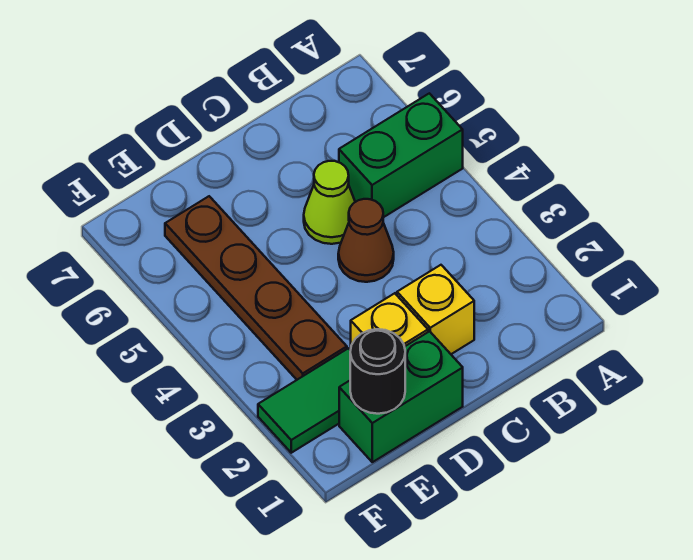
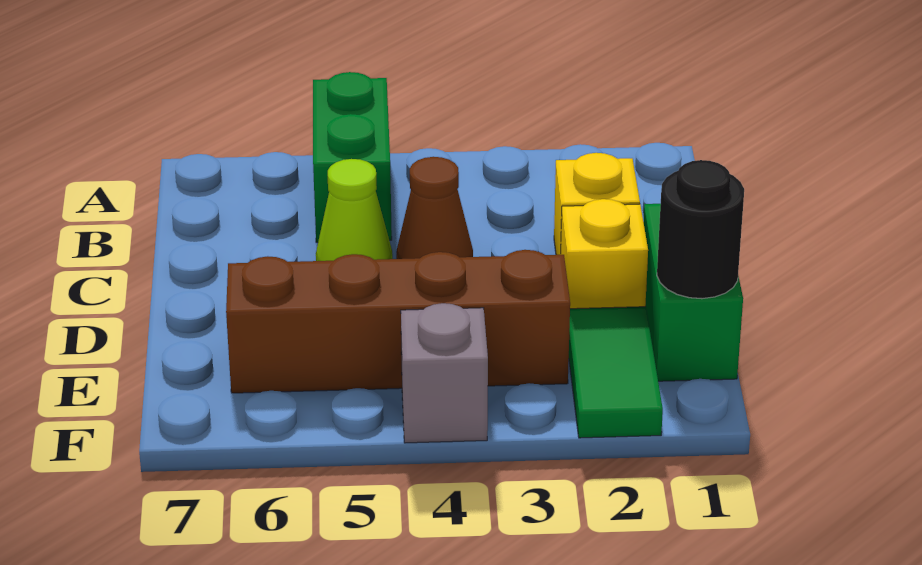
brown plate E3:E6 level 1 -> brown brick E3:E6 level 1
none -> grey brick F4 level 1

